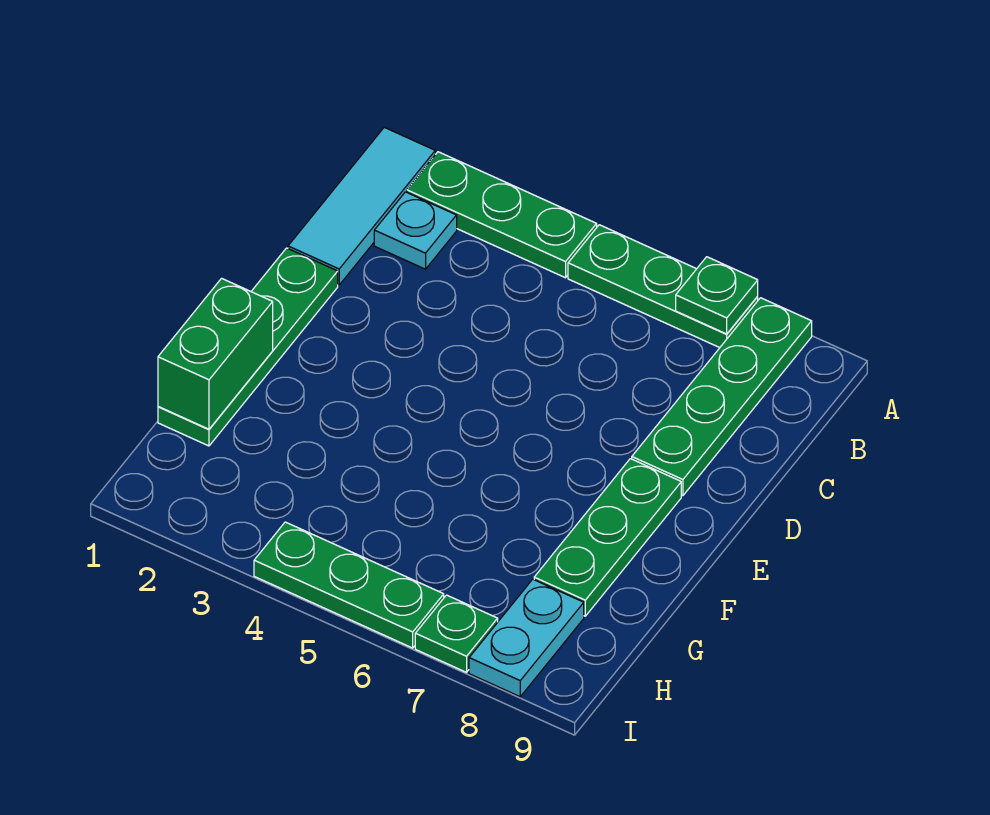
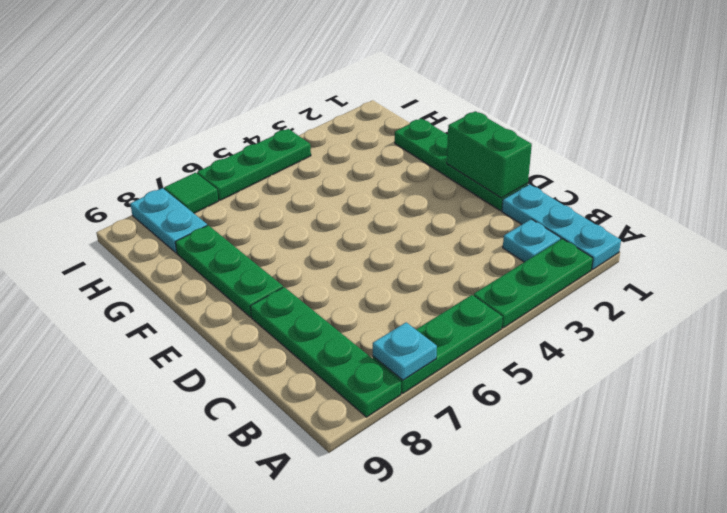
cyan tile A1:C1 level 1 -> cyan plate A1:C1 level 1
green plate A7 level 2 -> cyan plate A7 level 2
green brick F1:G1 level 2 -> green brick D1:E1 level 2
green plate I7 level 1 -> green tile I7 level 1

